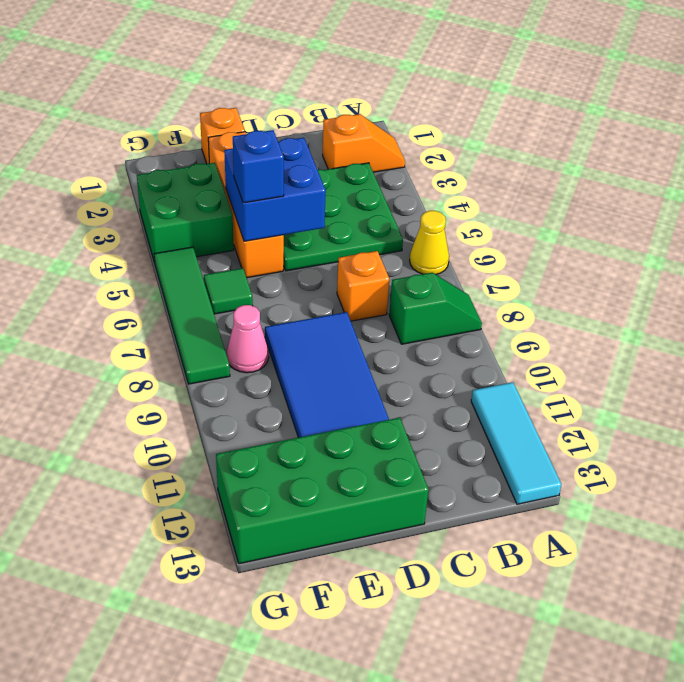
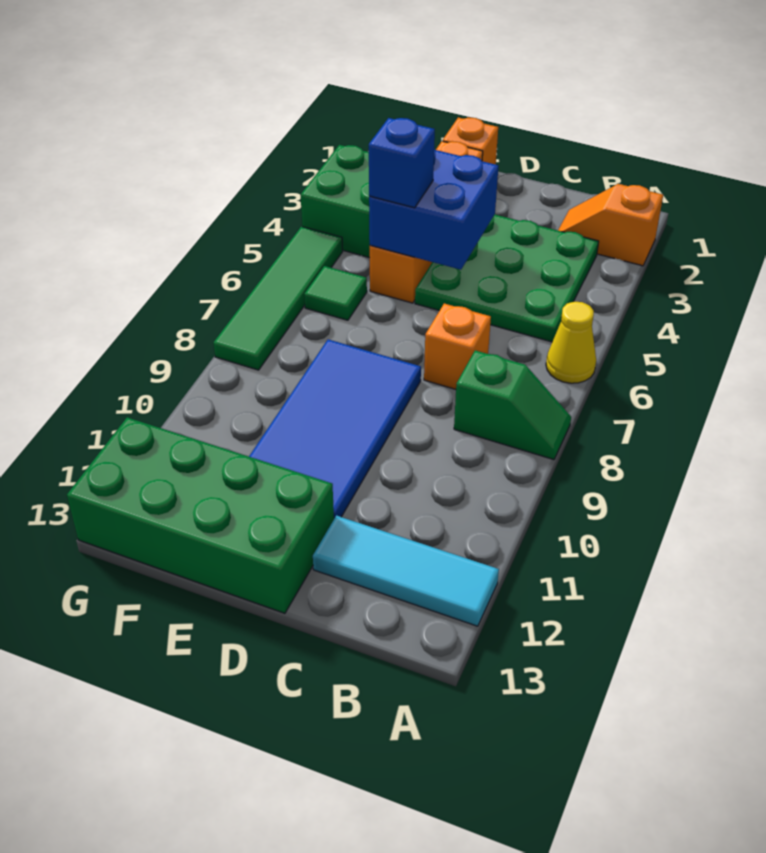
orange slope A2:B2 level 1 top B -> orange slope A2:B2 level 1 top A
cyan tile A11:A13 level 1 -> cyan tile A12:C12 level 1
pink cone F8 level 1 -> none

